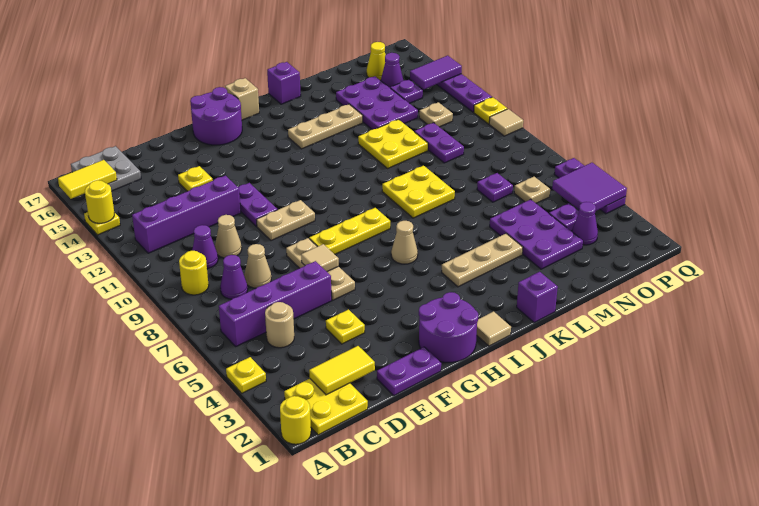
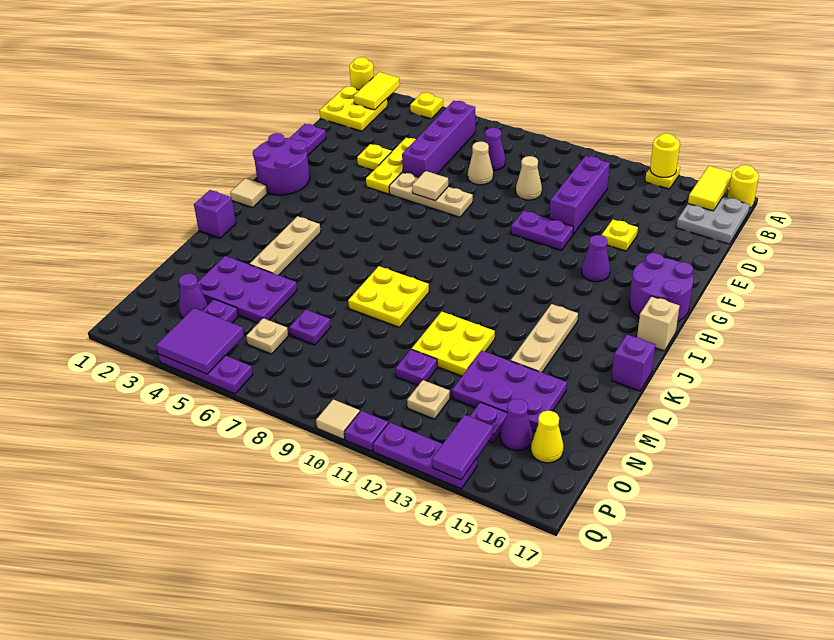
yellow round brick B9 level 1 -> yellow round brick A17 level 1
purple brick B12:E12 level 1 -> purple brick C12:E12 level 1
yellow tile C2:D2 level 2 -> yellow tile A2:B2 level 2
tan round brick C5 level 1 -> none
purple cone C10 level 1 -> purple cone G14 level 1
tan plate F10:G10 level 1 -> none
yellow plate G8:I8 level 1 -> yellow plate D5:F5 level 1
tan cone I6 level 1 -> none
purple plate N10:N11 level 1 -> purple plate N11 level 1
yellow plate Q11 level 1 -> purple plate Q11 level 1

